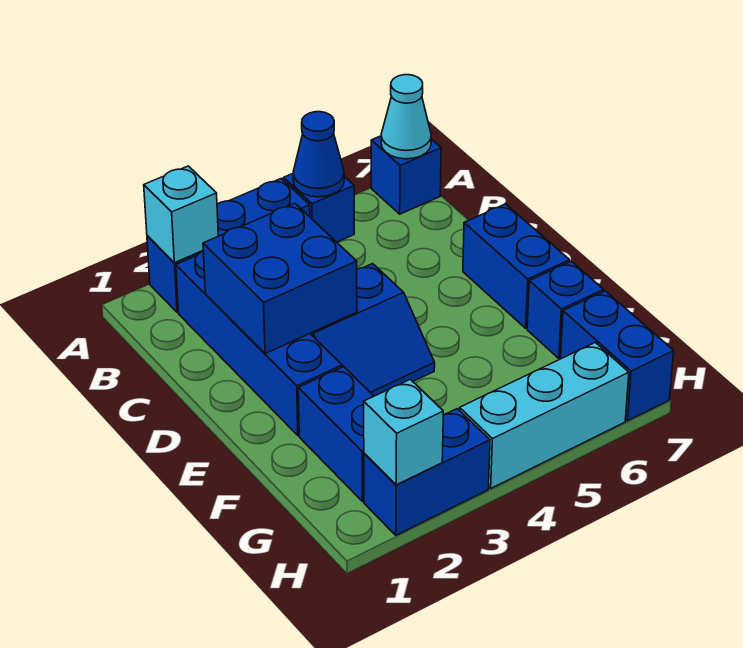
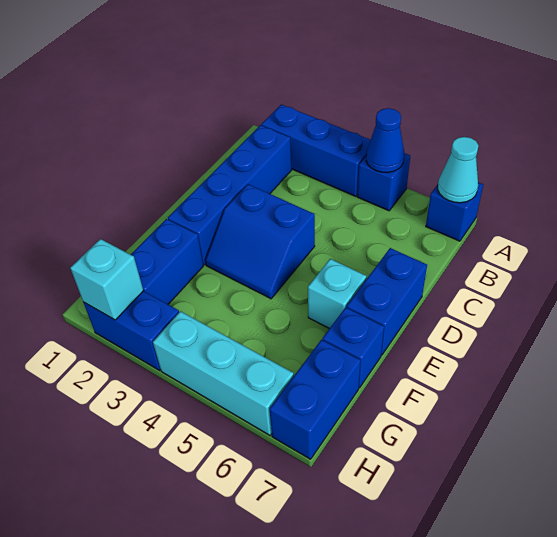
cyan brick A2 level 2 -> cyan brick E6 level 1
blue brick C2:D3 level 2 -> none

